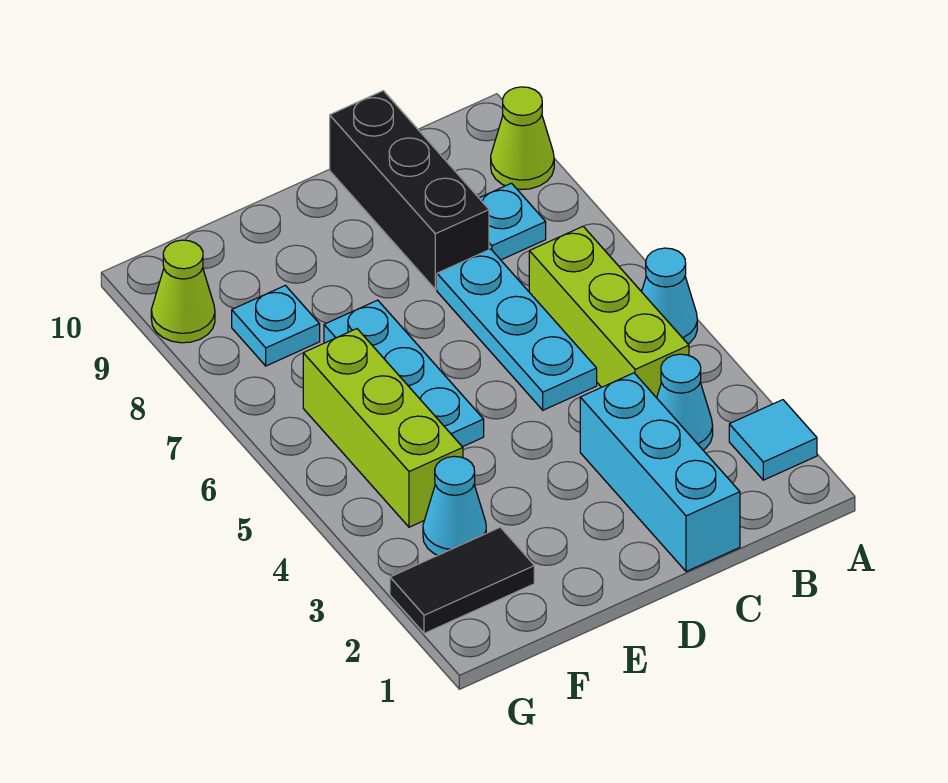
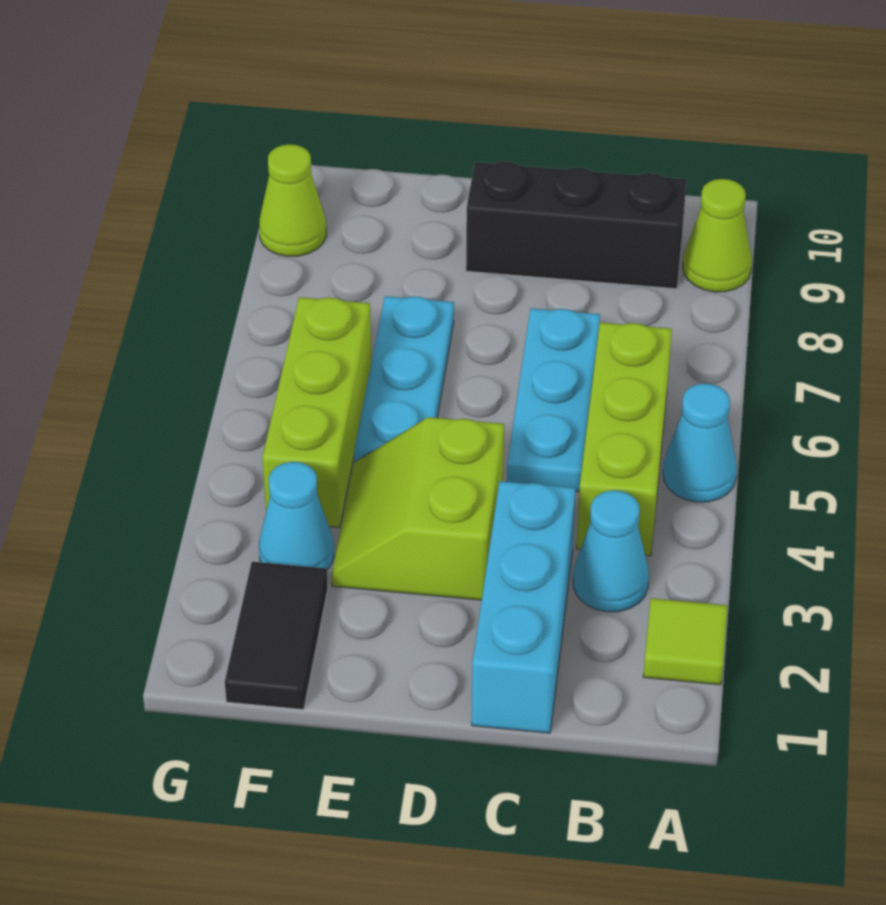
cyan tile A2 level 1 -> lime tile A2 level 1
cyan plate B8 level 1 -> none
black brick C8:C10 level 1 -> black brick B9:D9 level 1
none -> lime slope D3:E4 level 1 top D
black tile F2:G2 level 1 -> black tile F1:F2 level 1
cyan plate F8 level 1 -> none

